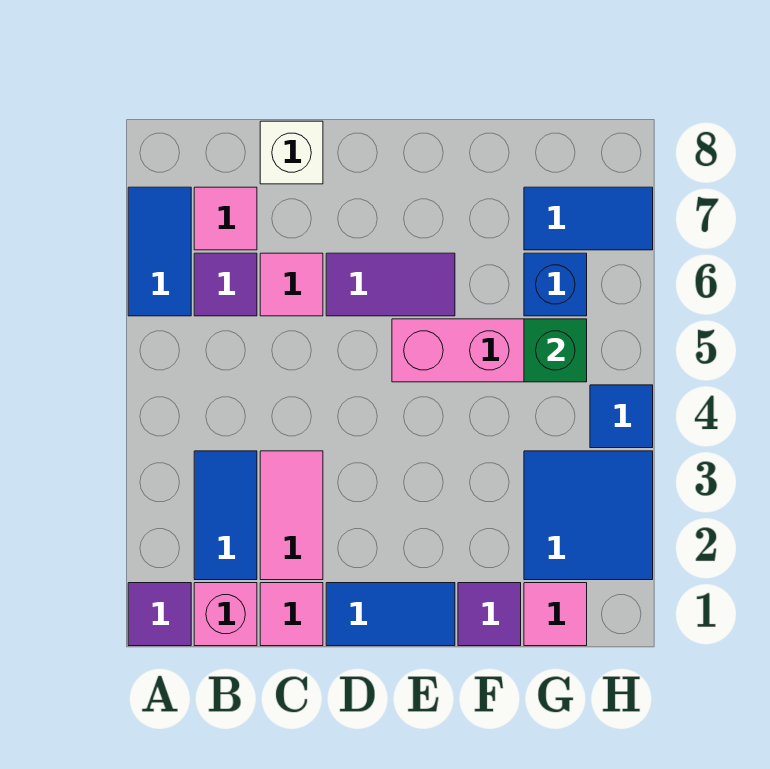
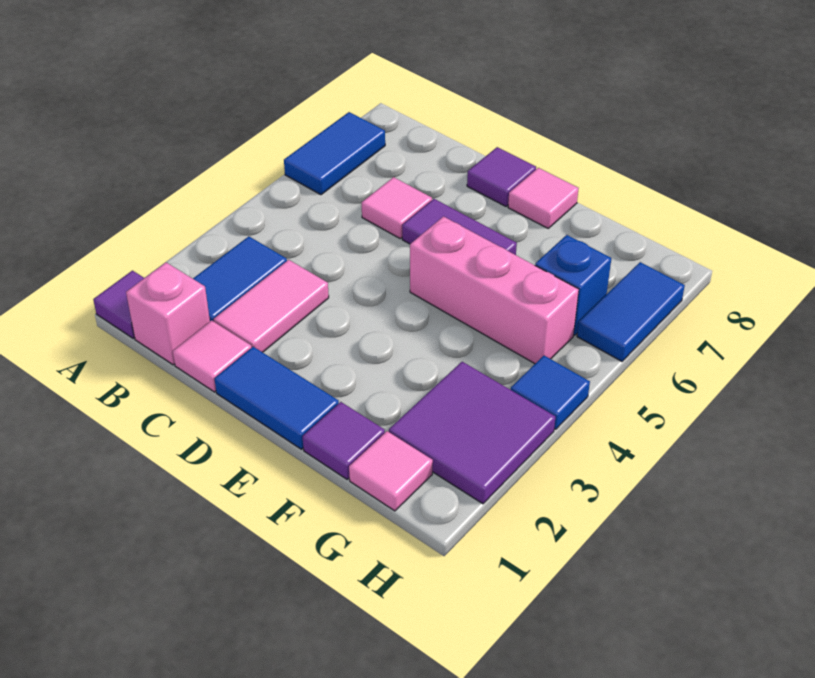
purple tile B6 level 1 -> purple tile D8 level 1
pink tile B7 level 1 -> pink tile E8 level 1
white brick C8 level 1 -> none
blue tile G2:H3 level 1 -> purple tile G2:H3 level 1
green brick G5 level 2 -> none
blue tile G7:H7 level 1 -> blue tile H6:H7 level 1

